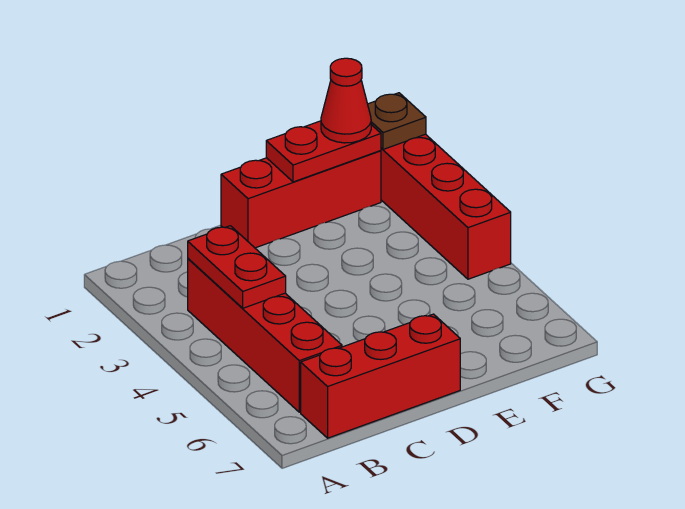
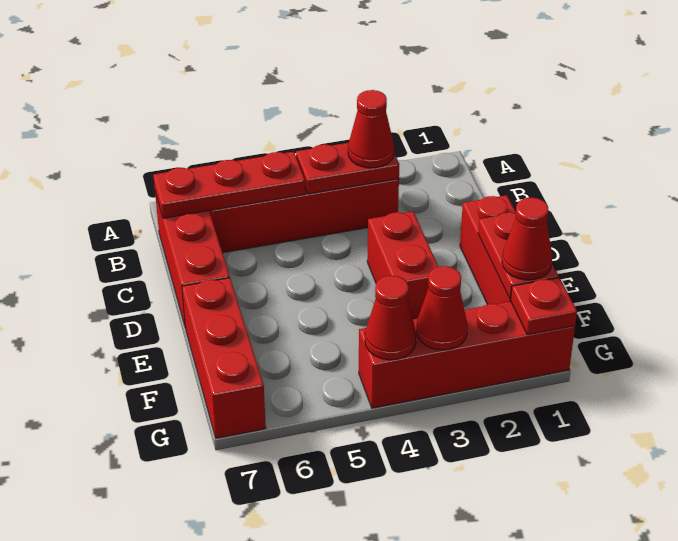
none -> red cone B3 level 3
none -> red plate B5:B7 level 2
none -> red brick D3:E3 level 1
none -> red brick E7:G7 level 1
brown plate G1 level 2 -> red plate G1 level 2
none -> red cone G3 level 2
none -> red cone G4 level 2

